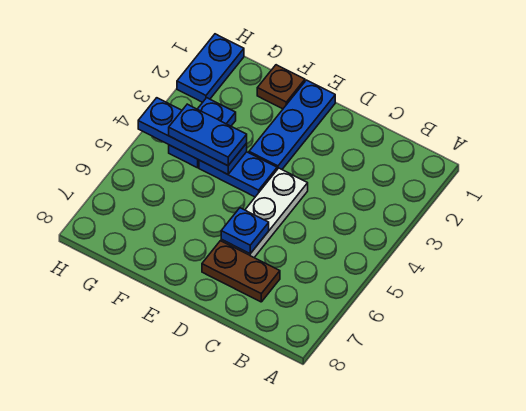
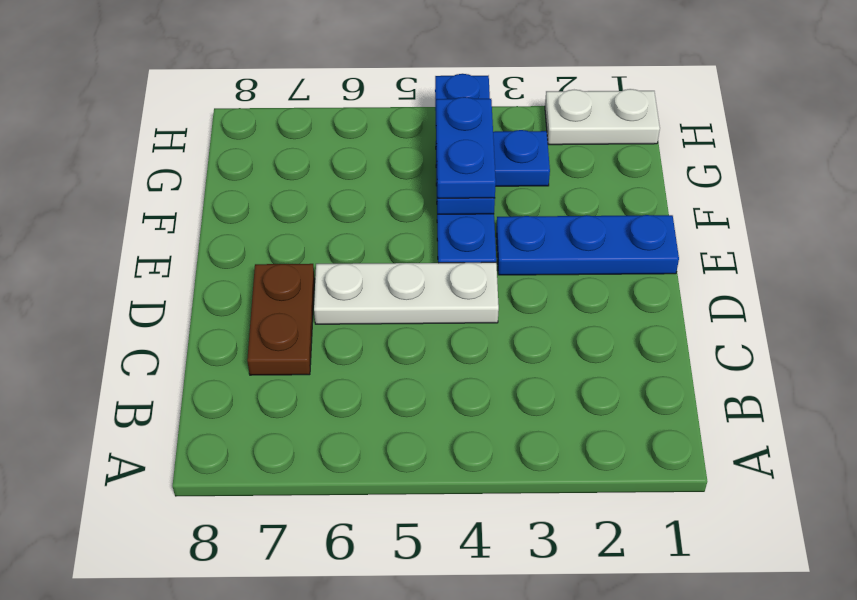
blue plate D6 level 2 -> none
brown plate F1 level 1 -> none
blue plate H1:H2 level 1 -> white plate H1:H2 level 1

